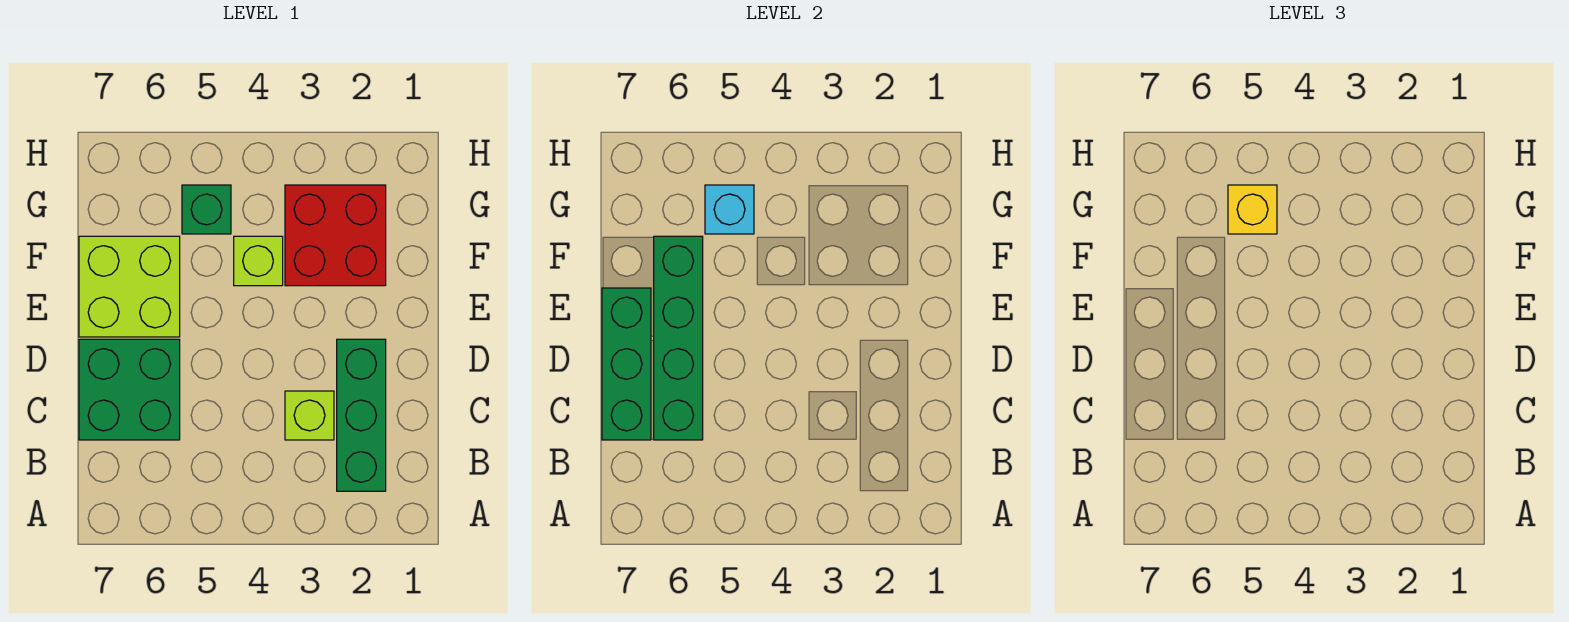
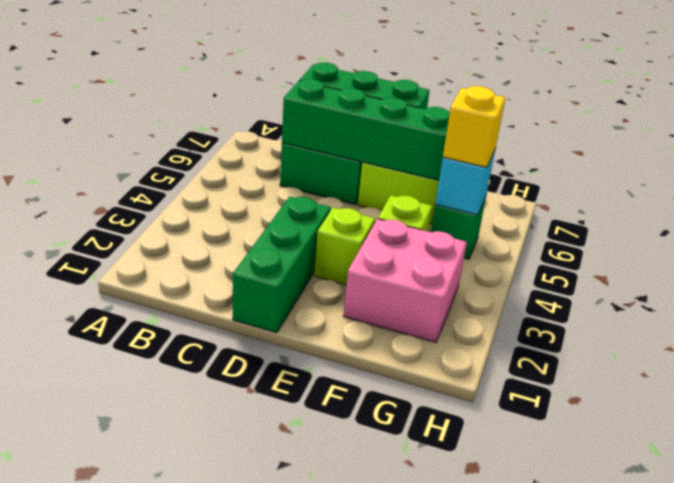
green brick B2:D2 level 1 -> green brick D1:D3 level 1
lime brick C3 level 1 -> lime brick E3 level 1
red brick F2:G3 level 1 -> pink brick F2:G3 level 1

